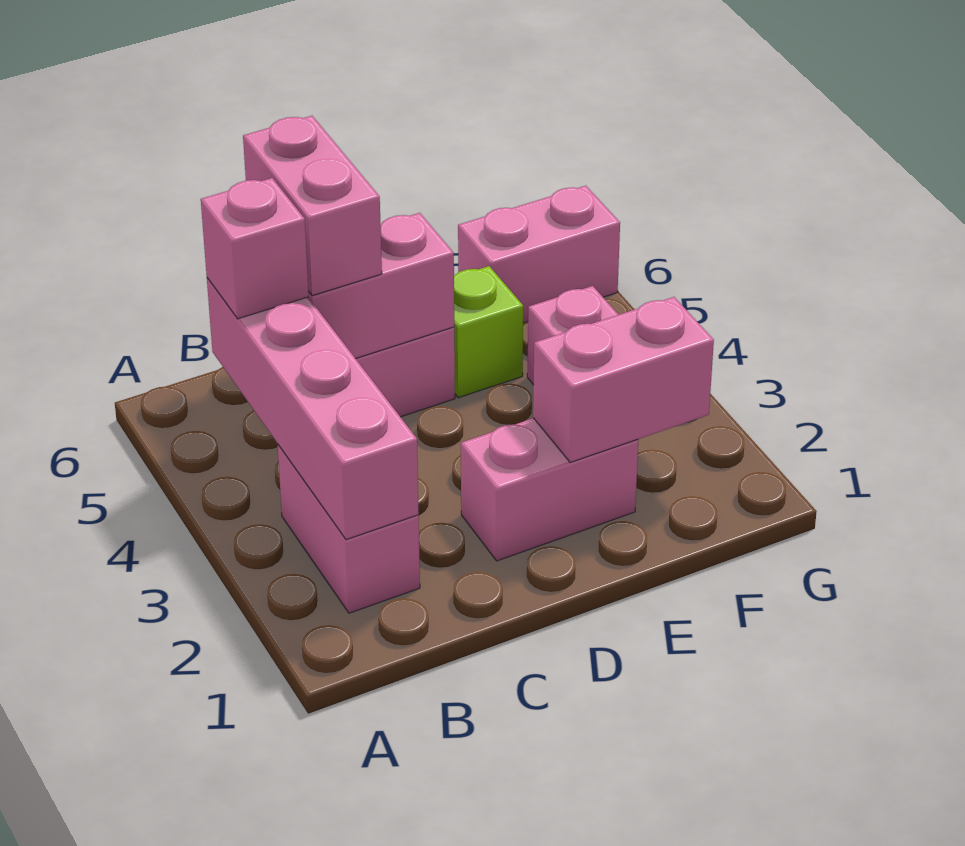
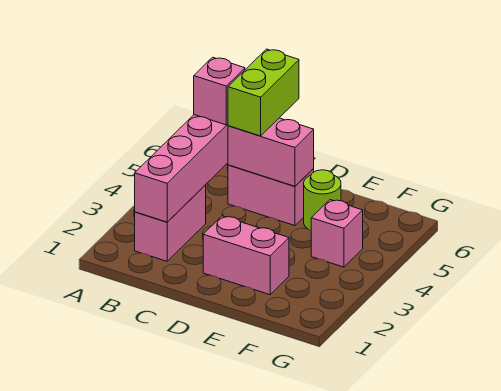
pink brick C5:C6 level 3 -> lime brick C5:C6 level 3
pink brick E2:F2 level 2 -> none
lime brick E5 level 1 -> lime round brick E5 level 1
pink brick F6:G6 level 1 -> none

